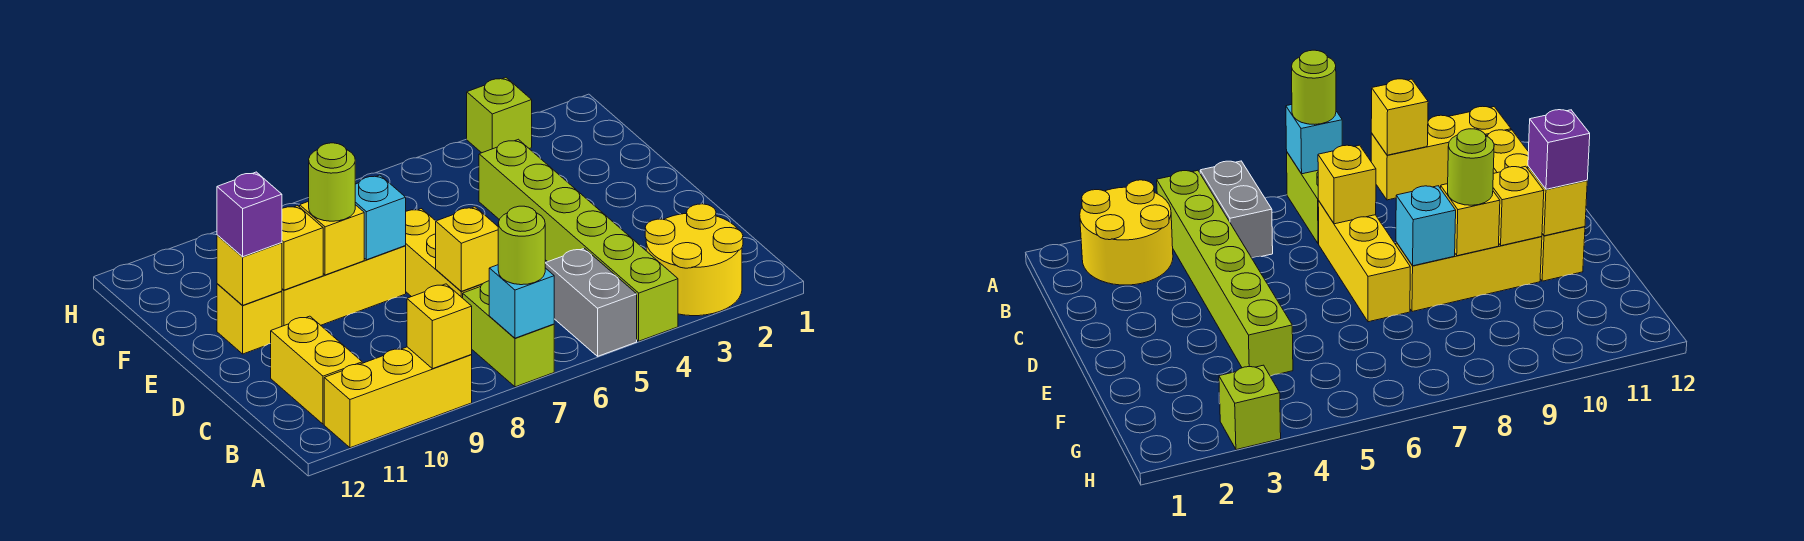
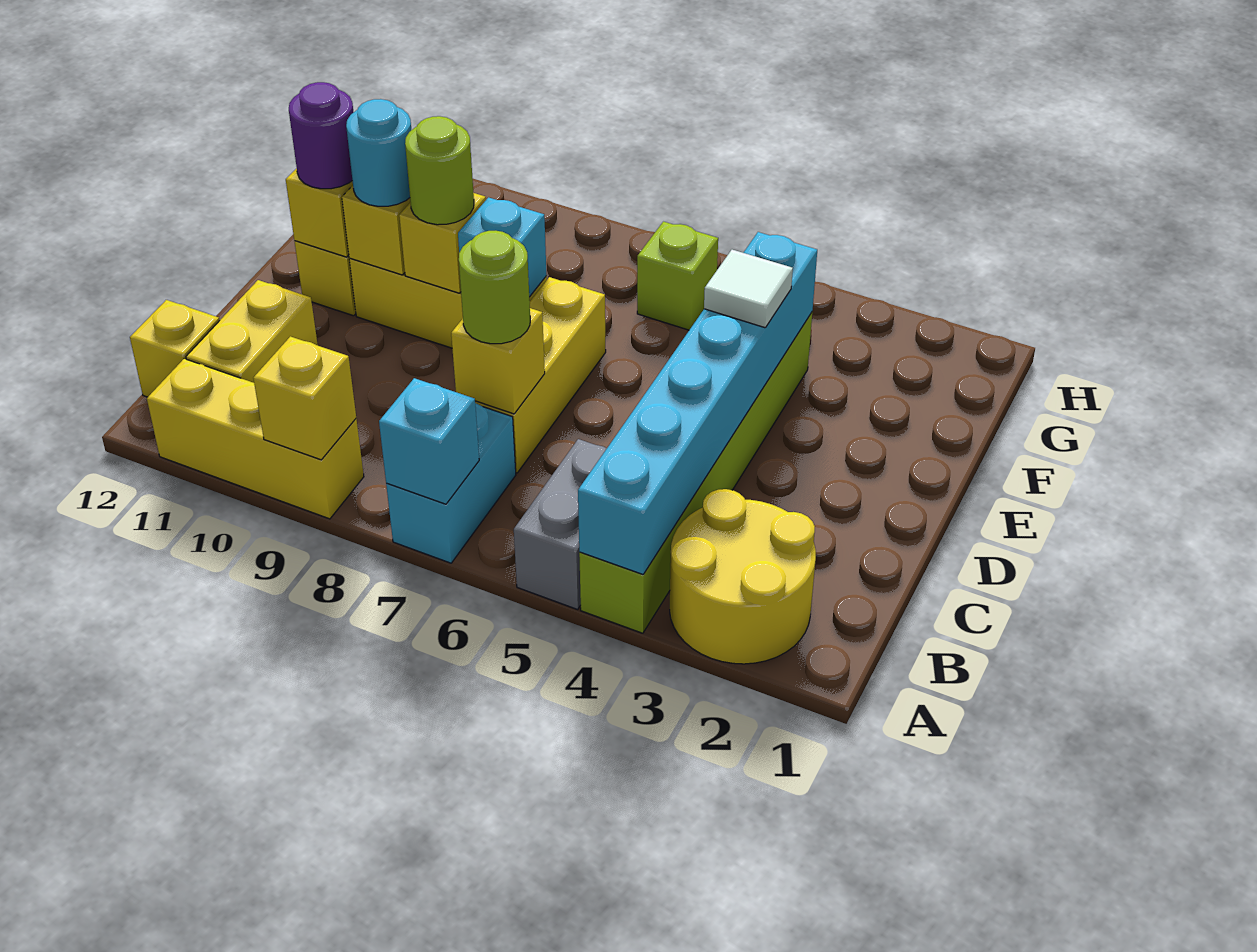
none -> cyan brick A4:F4 level 2
lime brick A7:B7 level 1 -> cyan brick A7:B7 level 1
lime round brick A7 level 3 -> lime round brick C7 level 3
none -> yellow brick B12 level 1
none -> white tile E4 level 3
none -> cyan round brick E10 level 3
purple brick E11 level 3 -> purple round brick E11 level 3
lime brick H3 level 1 -> lime brick G6 level 1

